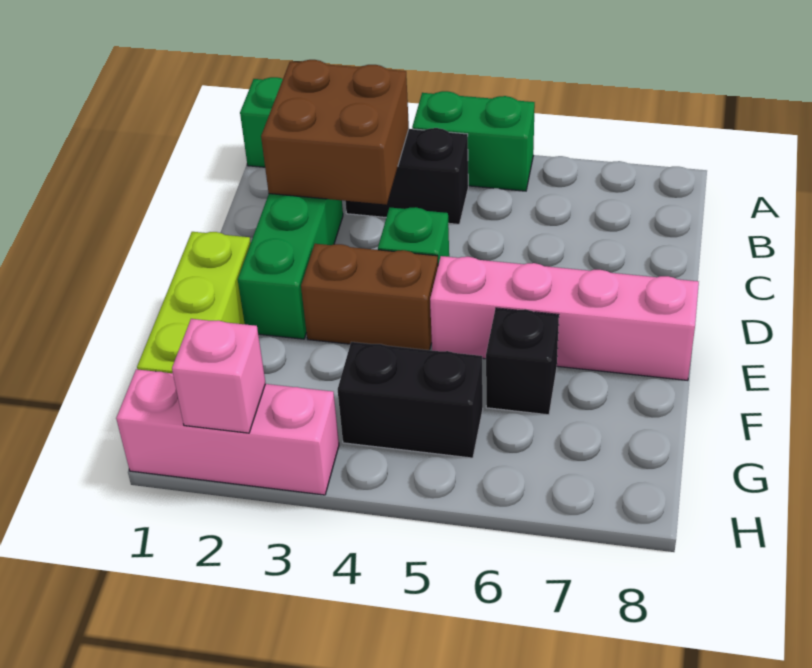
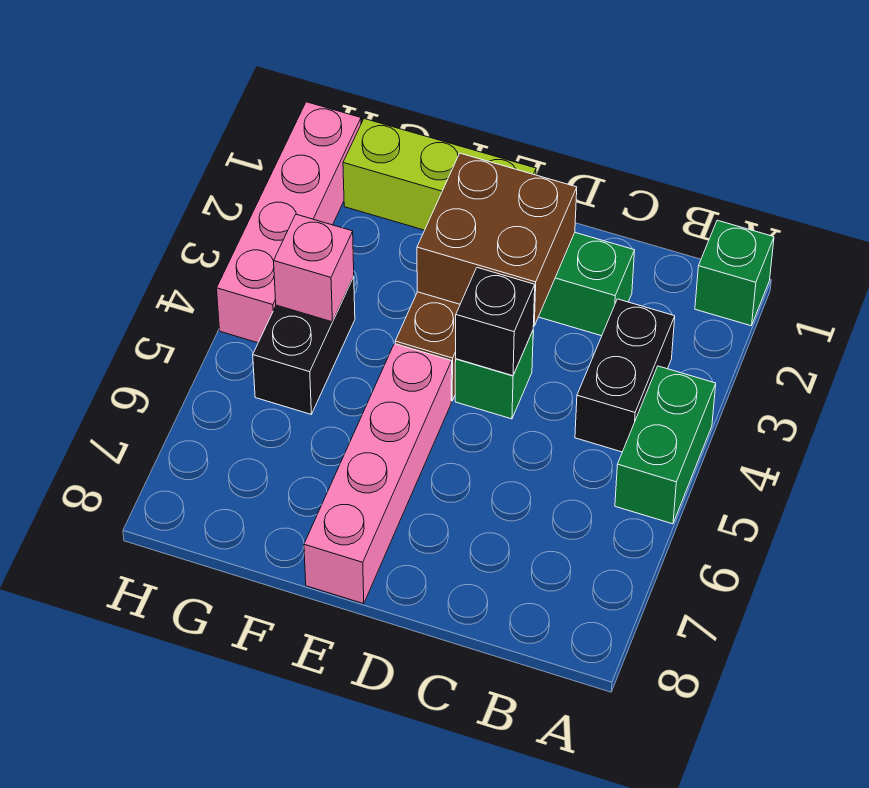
brown brick B2:C3 level 2 -> brown brick D2:E3 level 2
black brick F6 level 1 -> black brick D4 level 2
pink brick H1:H3 level 1 -> pink brick H1:H4 level 1
pink brick H2 level 2 -> pink brick G4 level 2

